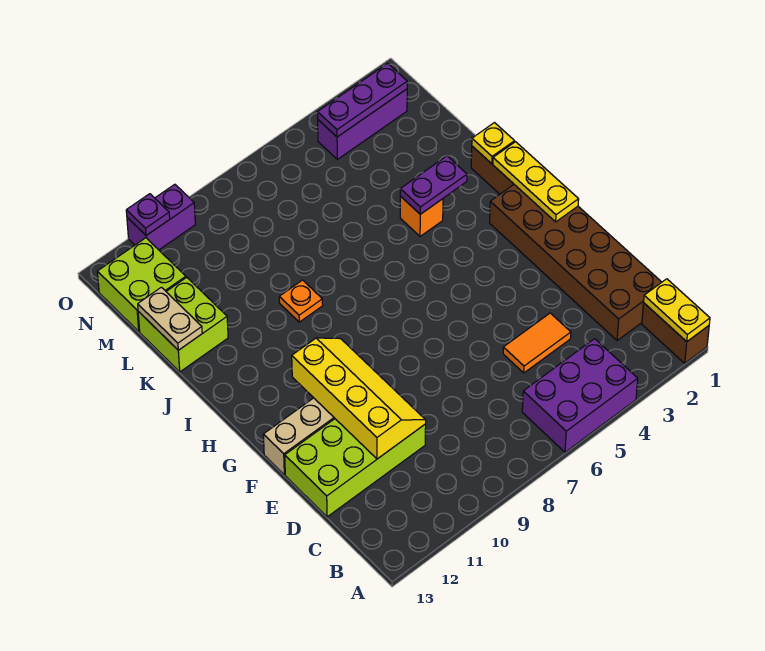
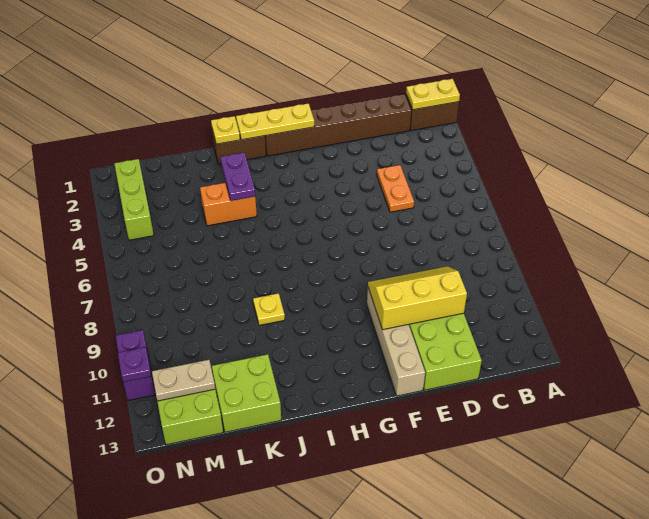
purple brick A4:B6 level 1 -> none
brown brick C1:H2 level 1 -> brown brick C1:H1 level 1
orange tile D4:D5 level 1 -> orange plate D4:D5 level 1
yellow slope D10:G11 level 2 top 11 -> yellow slope D10:F11 level 2 top 11
orange brick J4 level 1 -> orange brick J4:K4 level 1
orange plate J9 level 1 -> yellow plate J9 level 1
tan plate K13:L13 level 2 -> tan plate M12:N12 level 2
purple brick N2:N4 level 1 -> lime brick N2:N4 level 1
purple plate N2:N4 level 2 -> none

